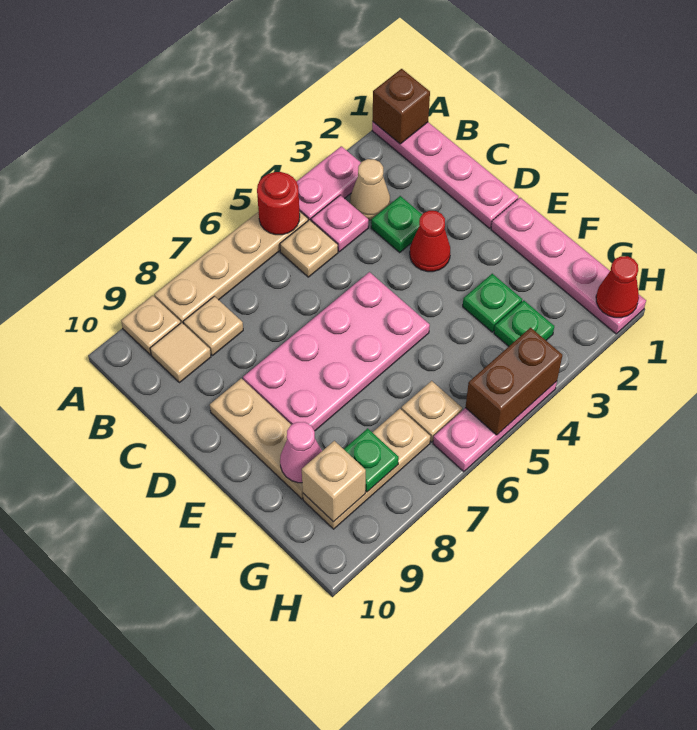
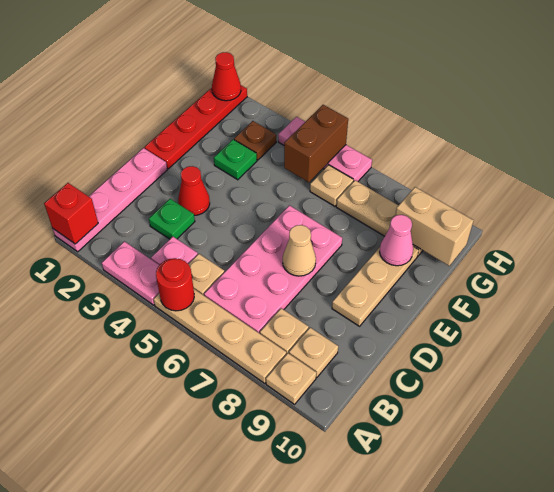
brown brick A1 level 2 -> red brick A1 level 2
tan cone B3 level 1 -> tan cone D7 level 2
tan tile B9 level 1 -> tan plate B9 level 1
pink plate D5:E8 level 1 -> pink plate B6:E7 level 1
pink plate E1:H1 level 1 -> red plate E1:H1 level 1
green plate G3 level 1 -> brown plate G3 level 1
green plate G8 level 2 -> none
tan brick G9 level 2 -> tan brick G9:G10 level 2
brown brick H4:H5 level 2 -> brown brick G5:H5 level 2

